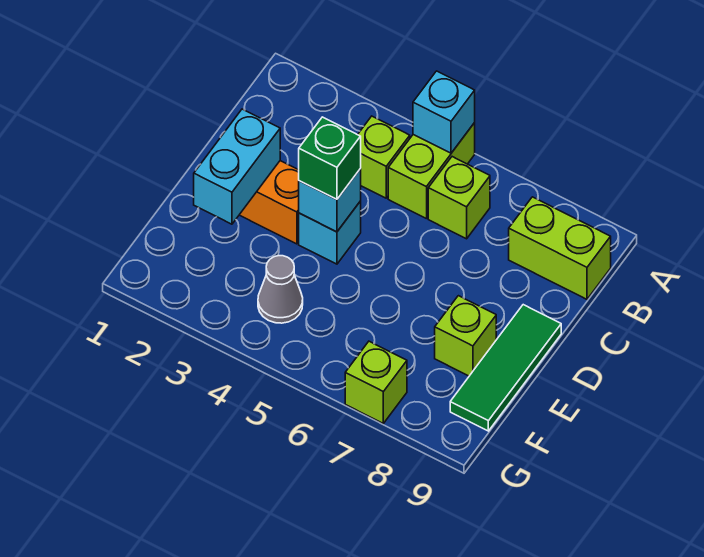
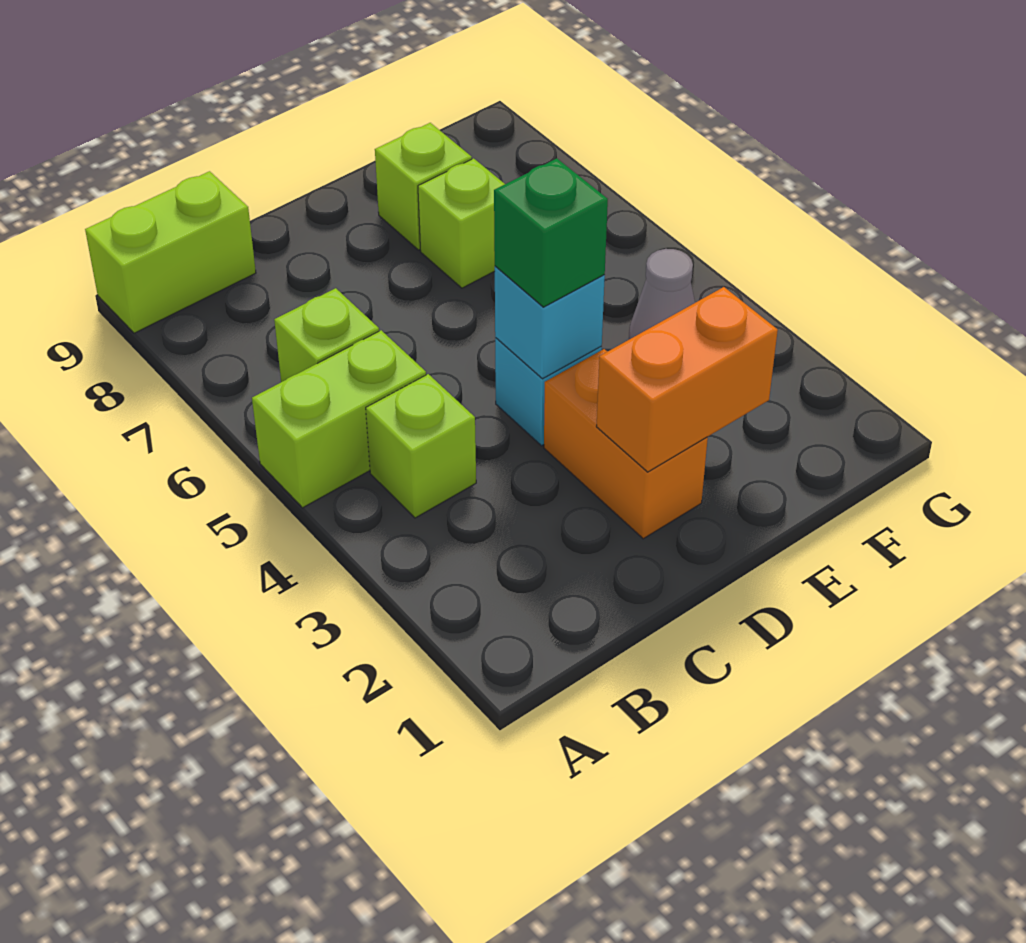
cyan brick A5 level 2 -> none
lime brick B8:B9 level 1 -> lime brick A9:B9 level 1
cyan brick D2:E2 level 2 -> orange brick D2:E2 level 2
green tile D9:F9 level 1 -> none
lime brick G7 level 1 -> lime brick E7 level 1

